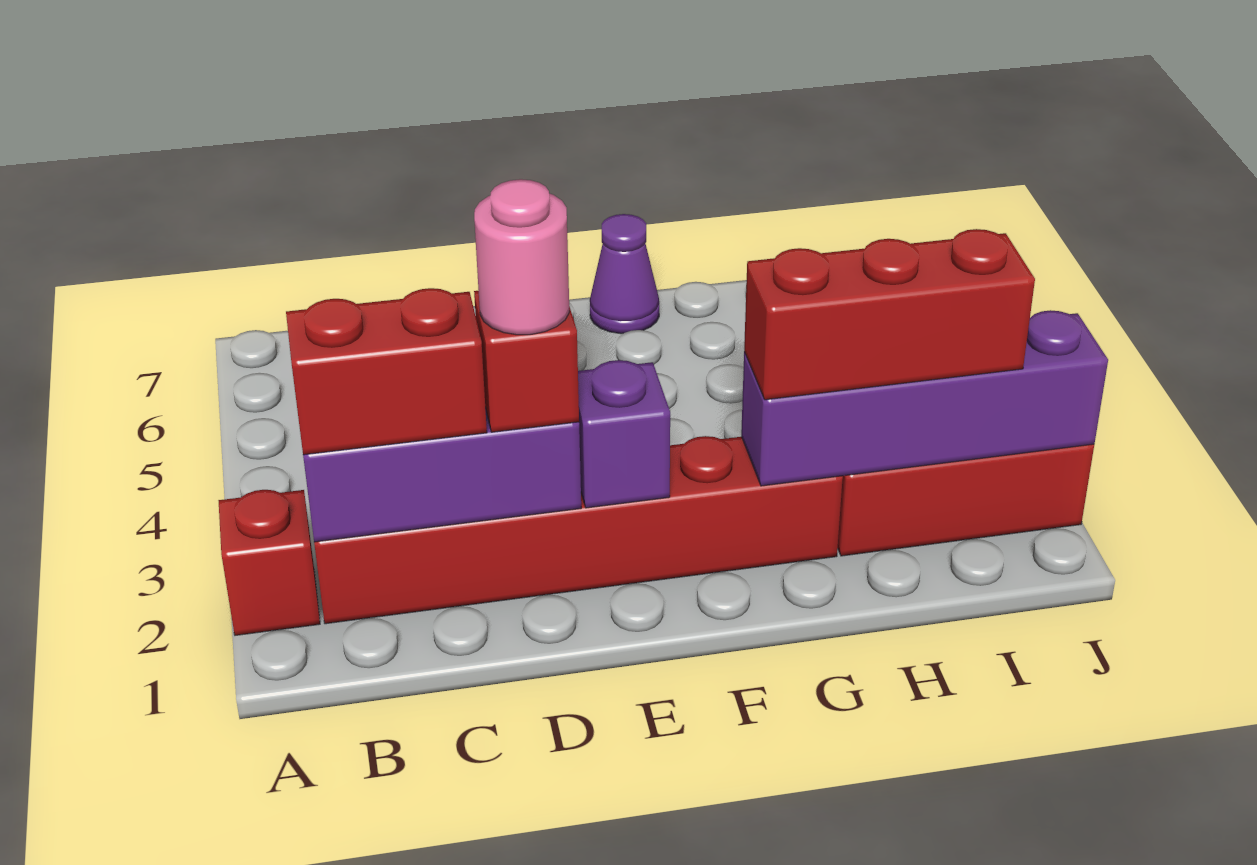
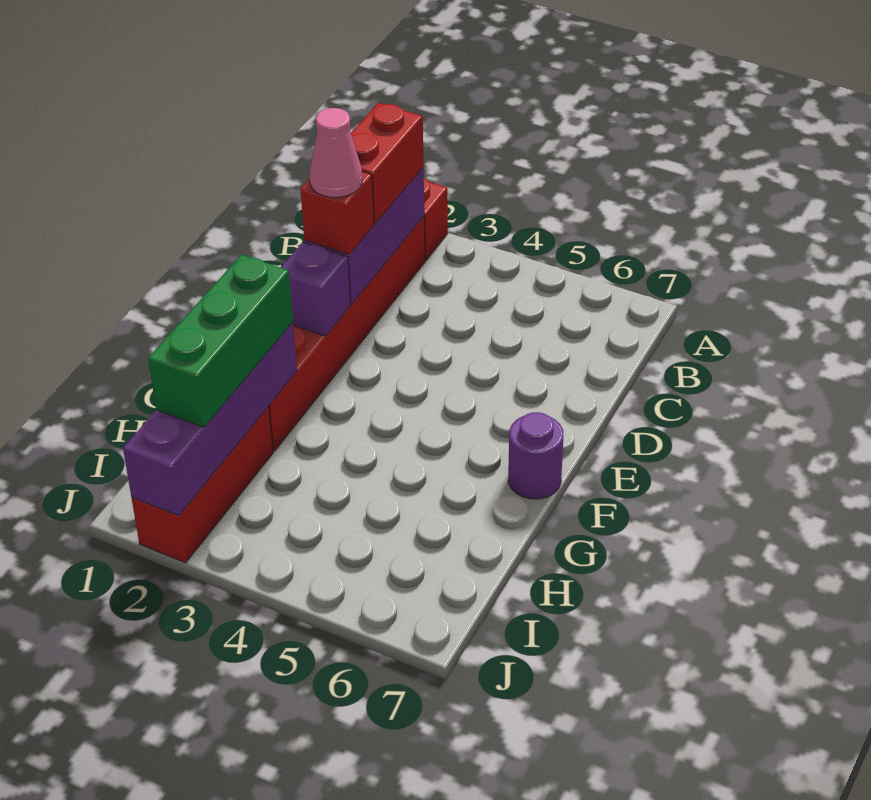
pink round brick D2 level 4 -> pink cone D2 level 4
purple cone F7 level 1 -> purple round brick F7 level 1
red brick G2:I2 level 3 -> green brick G2:I2 level 3

